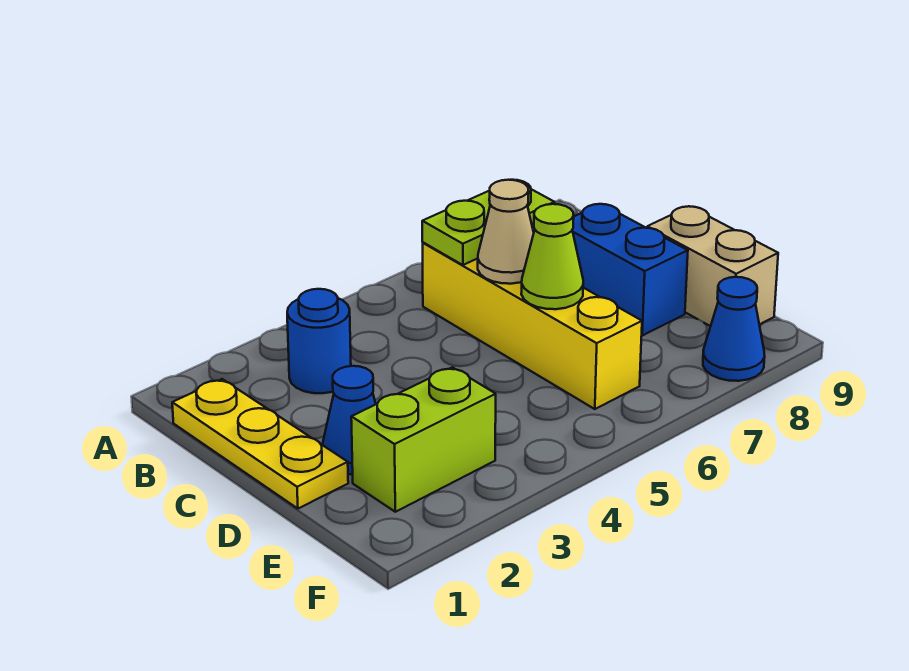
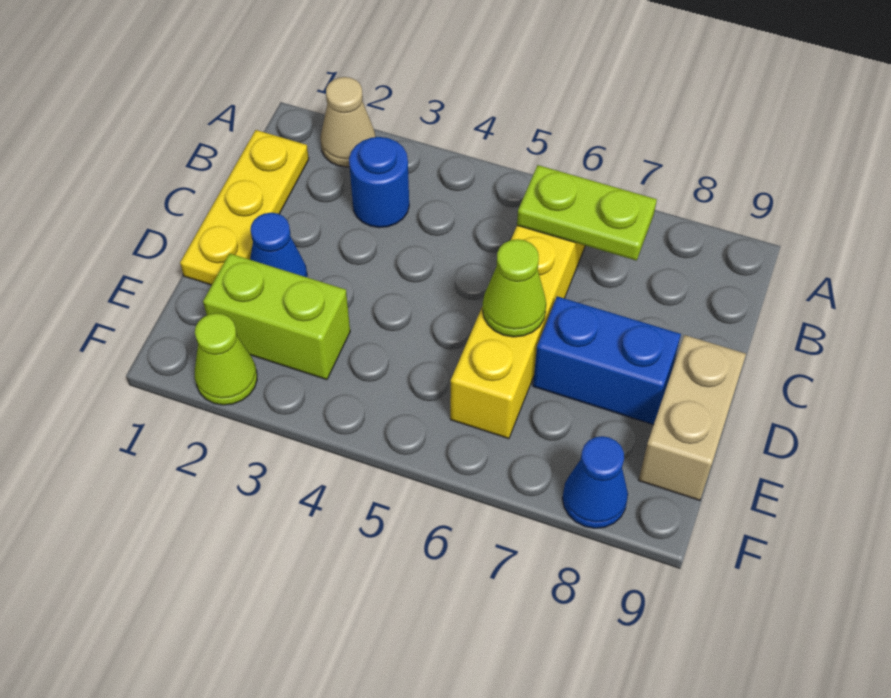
tan cone C6 level 2 -> tan cone A2 level 1
blue brick C8:D8 level 1 -> blue brick D7:D8 level 1
none -> lime cone F2 level 1

